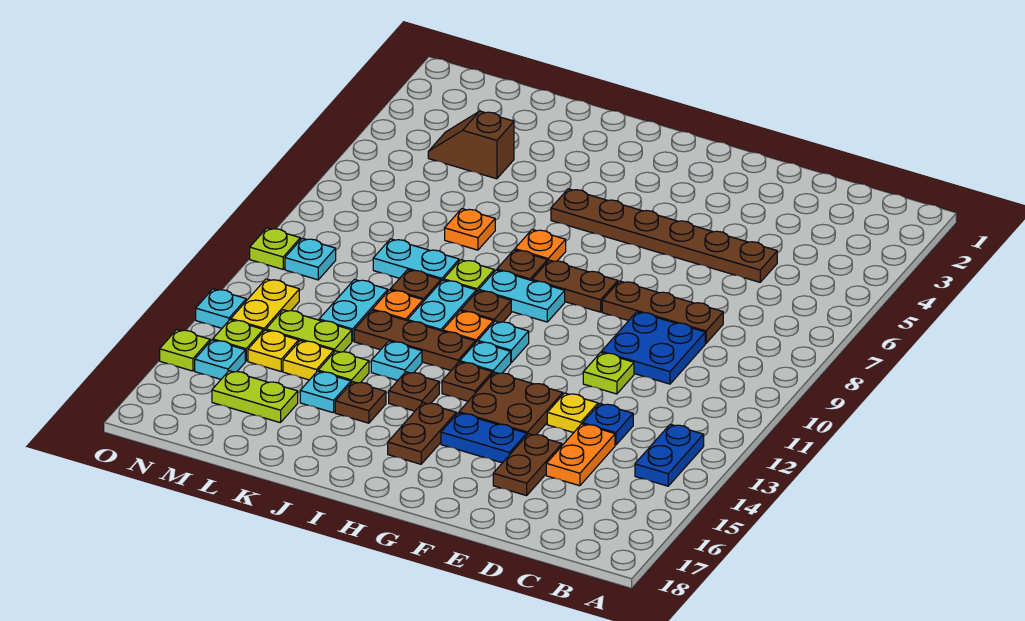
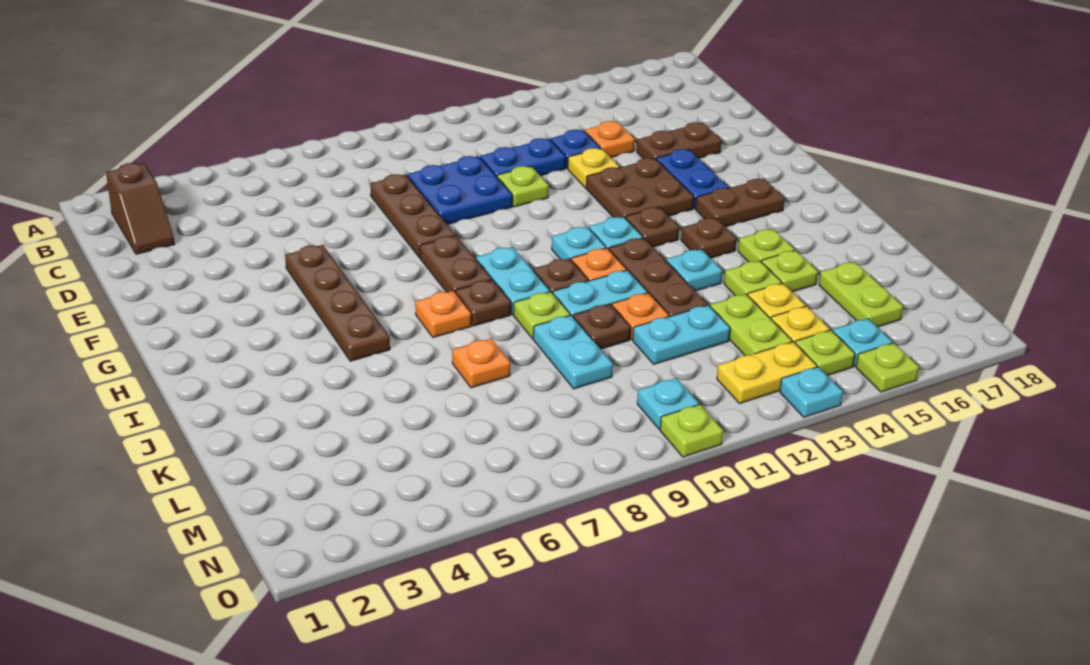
blue plate B13:B14 level 1 -> blue plate D11:D12 level 1
brown plate D5:I5 level 1 -> brown plate F5:I5 level 1
orange plate D14:D15 level 1 -> orange plate D14 level 1
brown plate J15 level 1 -> lime plate J15 level 1
cyan plate K15 level 1 -> lime plate K15 level 1
brown slope L4:M4 level 1 top L -> brown slope B2:C2 level 1 top B

